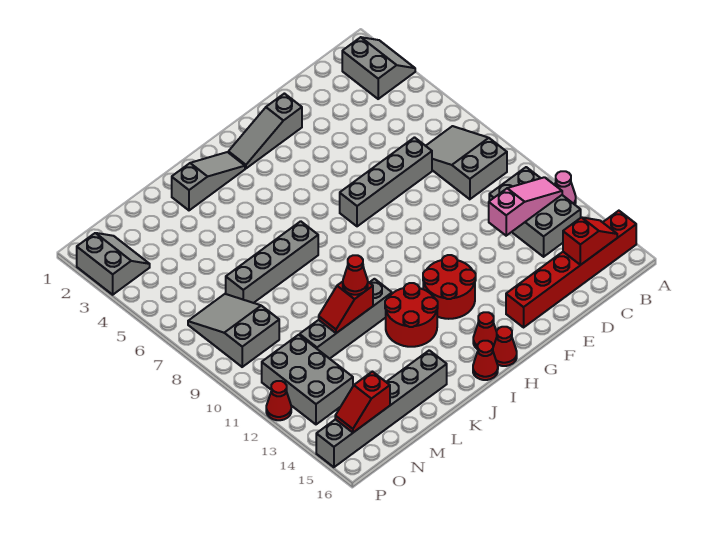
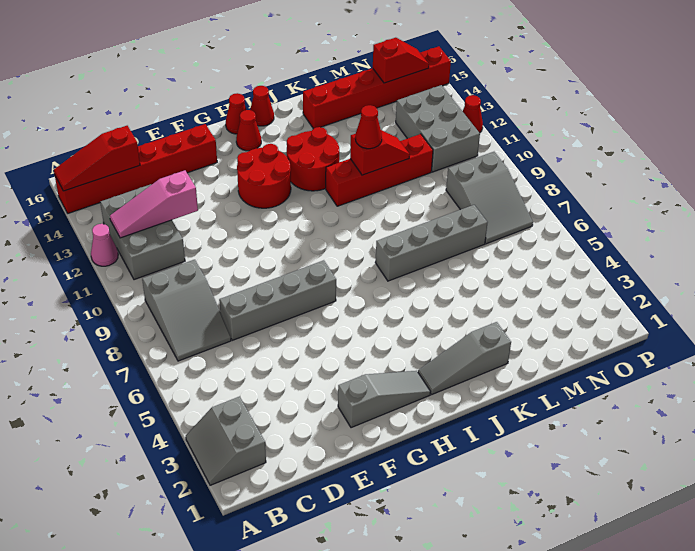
red slope B15:C15 level 2 top C -> red slope A15:C15 level 2 top C
grey brick J11:M11 level 1 -> red brick J11:M11 level 1
grey brick K15:P15 level 1 -> red brick K15:P15 level 1
grey slope O2:P3 level 1 top P -> none

